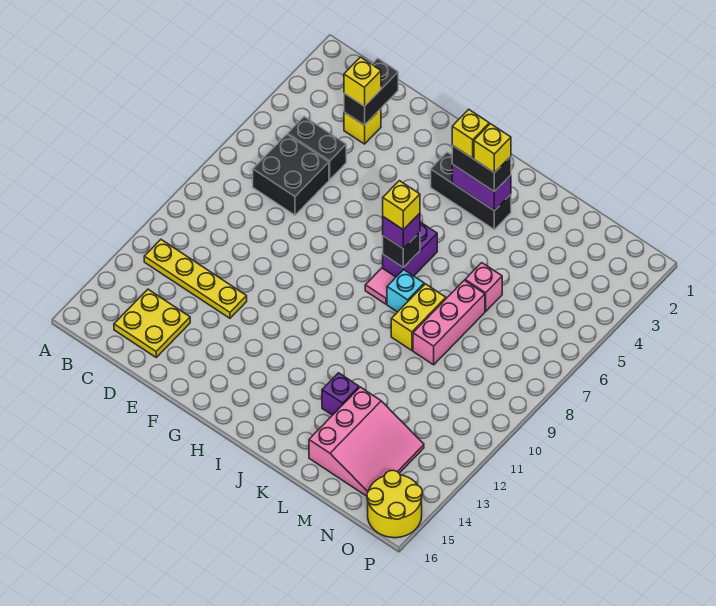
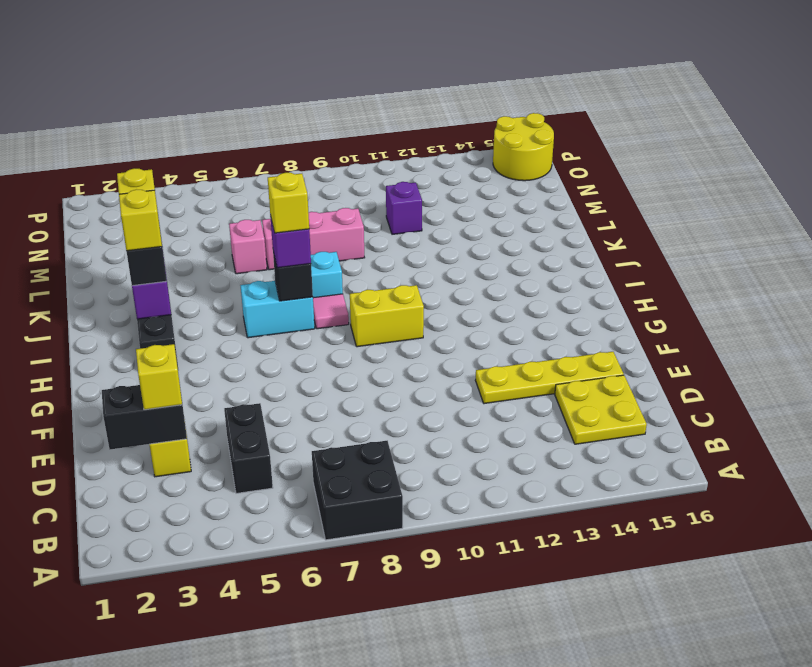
yellow plate B12:E12 level 1 -> yellow plate E12:E15 level 1
black brick C6:D7 level 1 -> black brick A7:B8 level 1
purple brick I6:I7 level 1 -> cyan brick I6:I7 level 1
yellow brick K8:K9 level 1 -> yellow brick H9:H10 level 1
purple brick K13 level 1 -> purple brick M11 level 1
pink slope L13:N15 level 1 top L -> none

